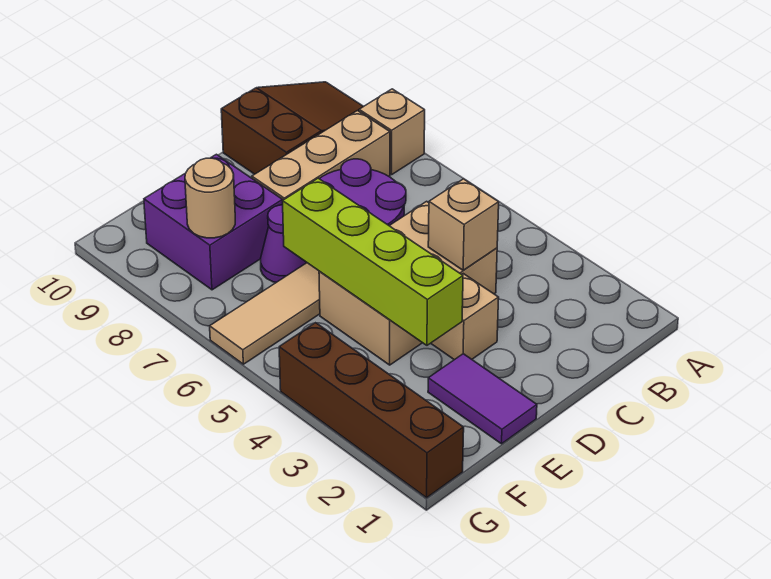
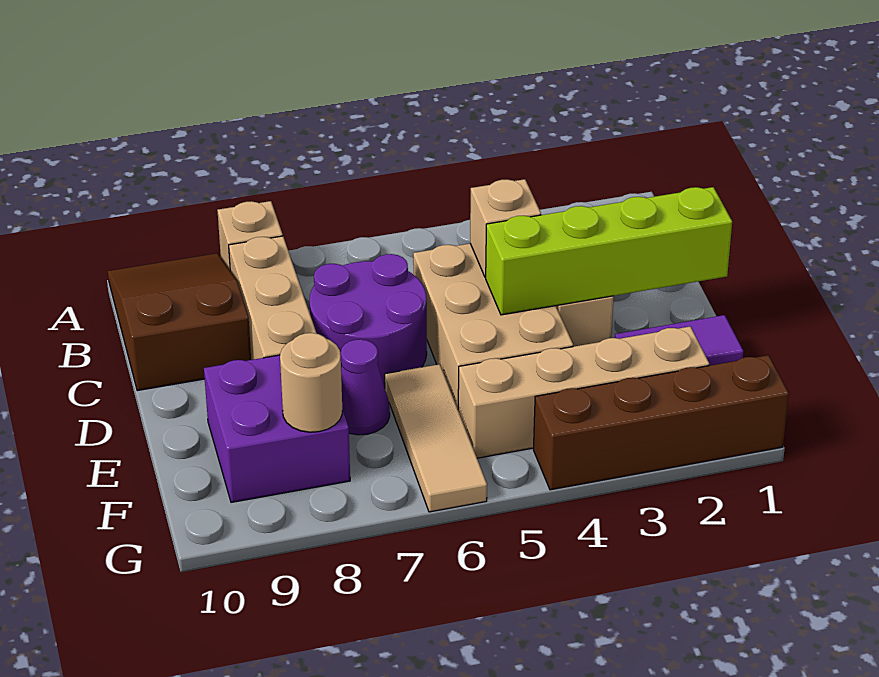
lime brick E3:E6 level 2 -> lime brick D1:D4 level 2
none -> tan brick F2:F5 level 1

